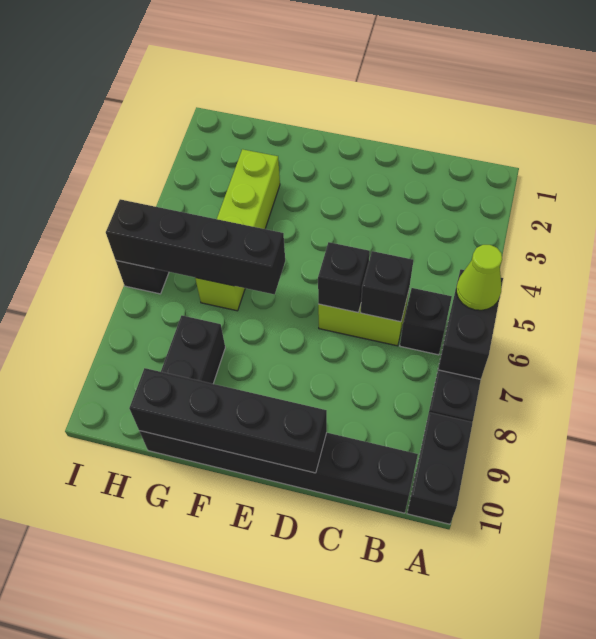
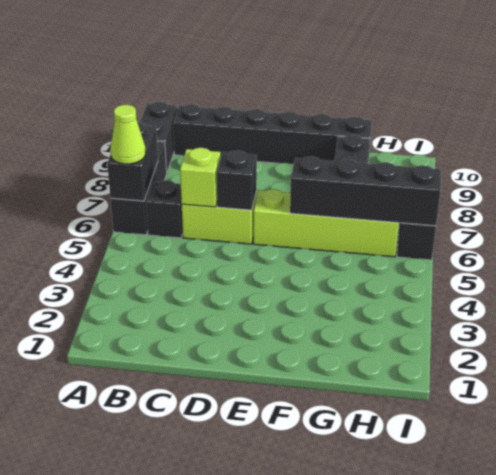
black brick C6 level 2 -> lime brick C6 level 2
black brick D10:G10 level 2 -> none
lime brick G3:G6 level 1 -> lime brick E6:H6 level 1

